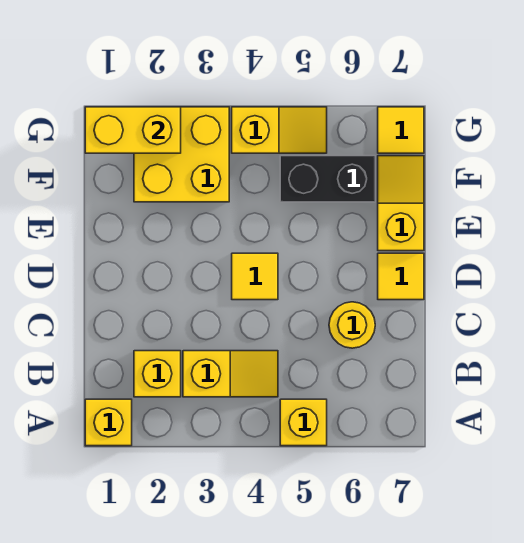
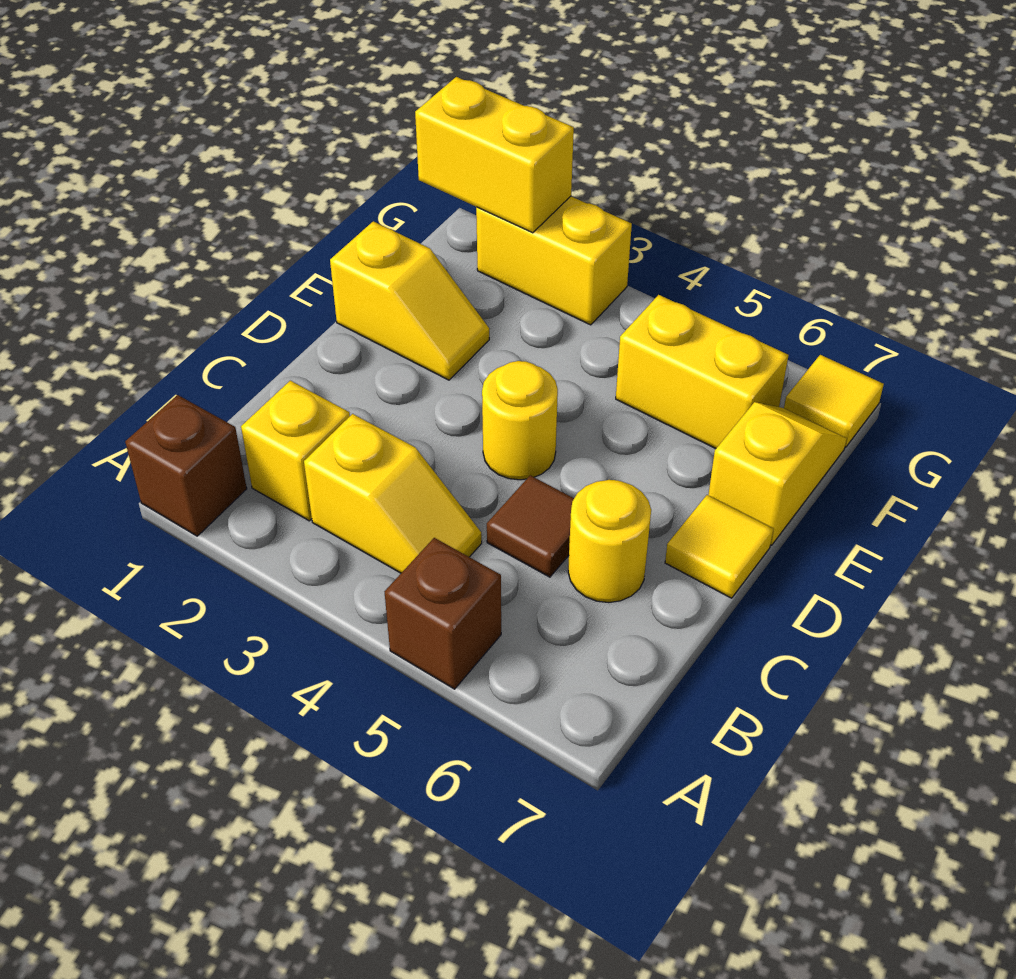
yellow brick A1 level 1 -> brown brick A1 level 1
yellow brick A5 level 1 -> brown brick A5 level 1
none -> brown tile C5 level 1
yellow tile D4 level 1 -> yellow round brick D4 level 1
yellow brick F2:G3 level 1 -> yellow brick G2:G3 level 1
black brick F5:F6 level 1 -> yellow brick F5:F6 level 1
yellow slope G4:G5 level 1 top 4 -> yellow slope E1:E2 level 1 top 1

